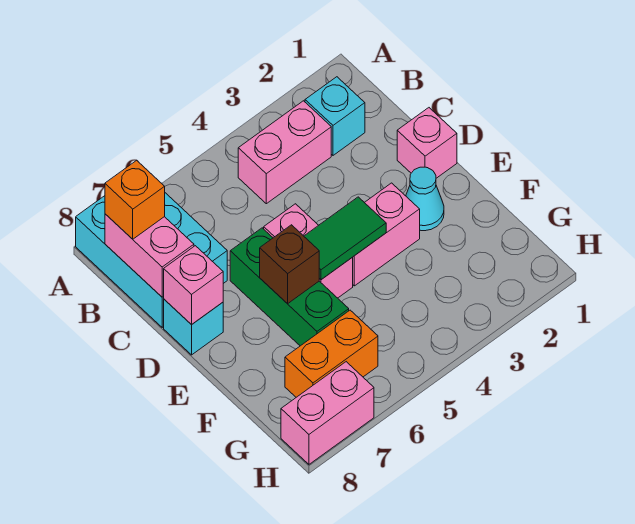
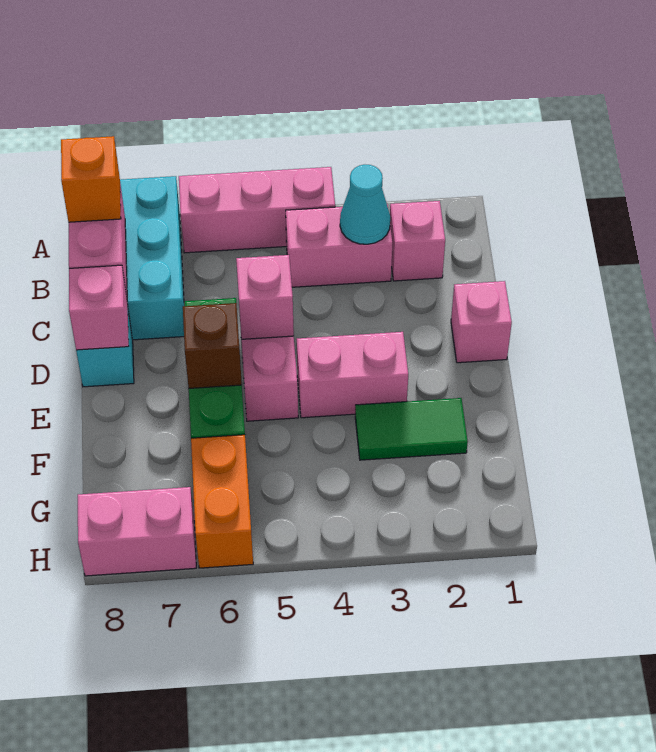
none -> pink brick A4:A6 level 1
cyan brick B2 level 1 -> pink brick B2 level 1
none -> pink brick D5 level 2
cyan cone E2 level 1 -> cyan cone B3 level 2
green tile E4:E5 level 2 -> green tile F2:F3 level 1
orange brick G6:G7 level 1 -> orange brick G6:H6 level 1

